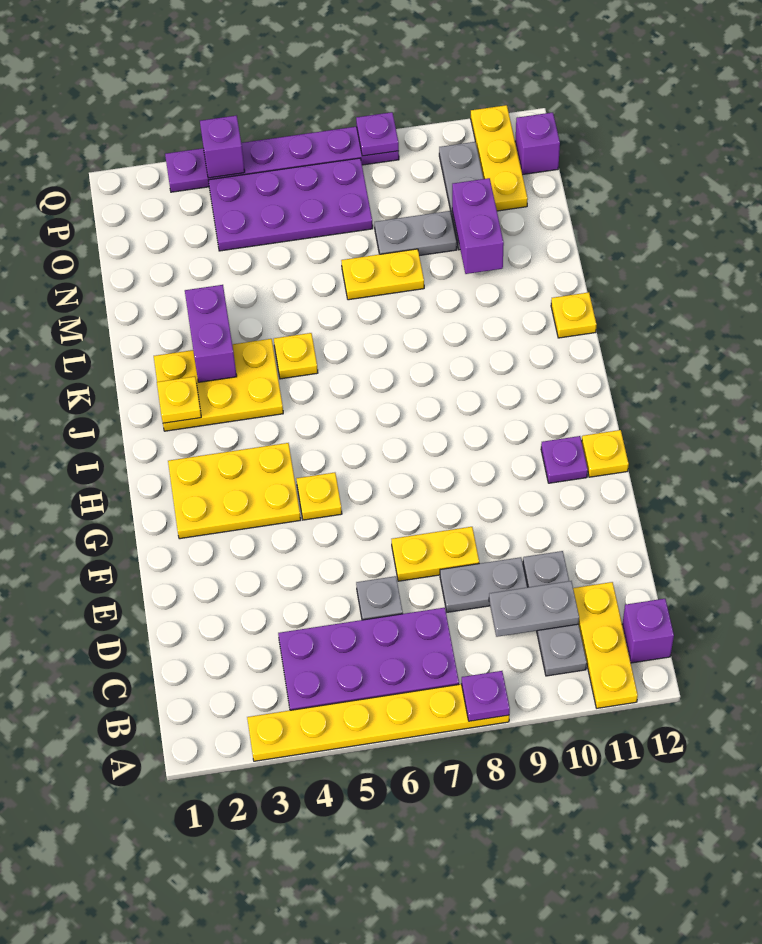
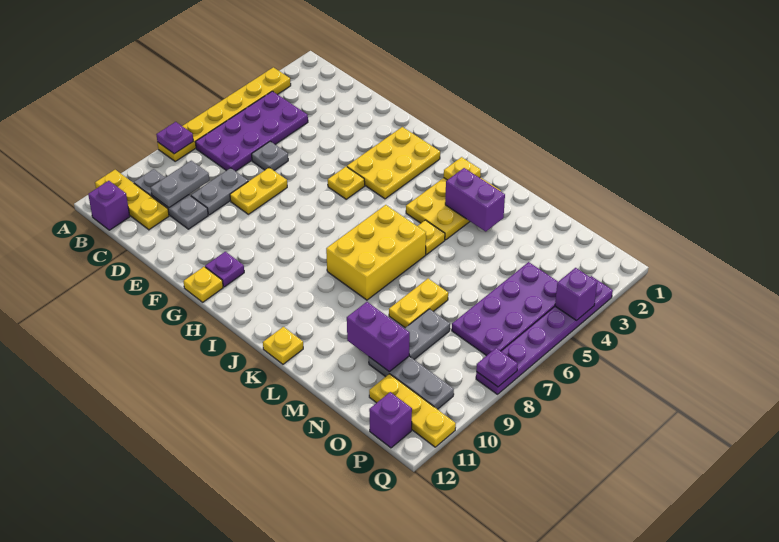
none -> yellow brick J6:K8 level 1

